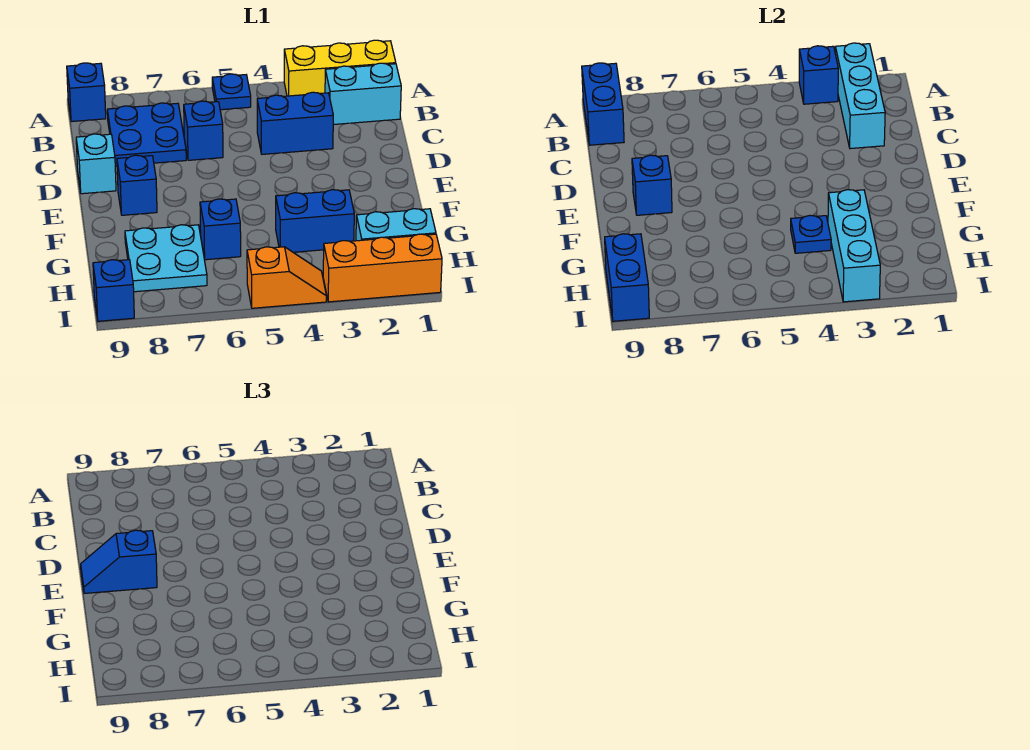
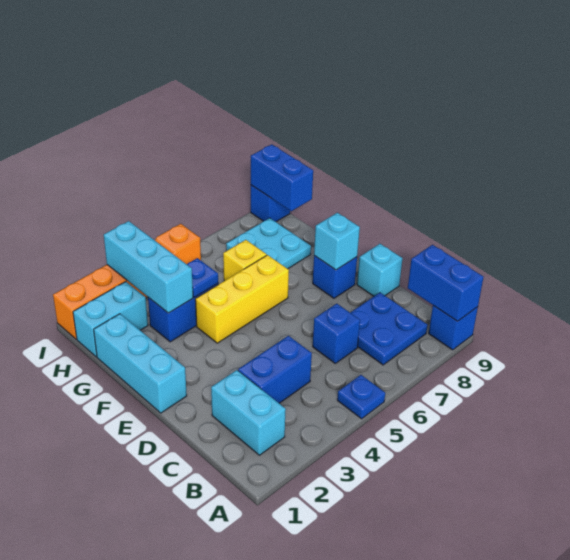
yellow brick A1:A3 level 1 -> yellow brick F4:F6 level 1
cyan brick A2:C2 level 2 -> cyan brick E1:G1 level 1
blue brick A3 level 2 -> none
cyan brick B1:B2 level 1 -> cyan brick B2:C2 level 1
blue brick E8 level 2 -> cyan brick E8 level 2
blue slope E8:E9 level 3 top 8 -> none
blue brick G6 level 1 -> yellow brick G6 level 1

